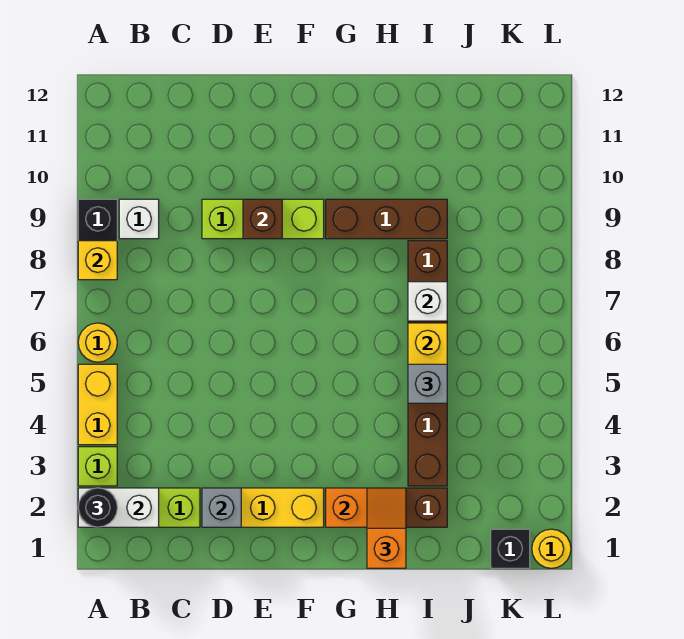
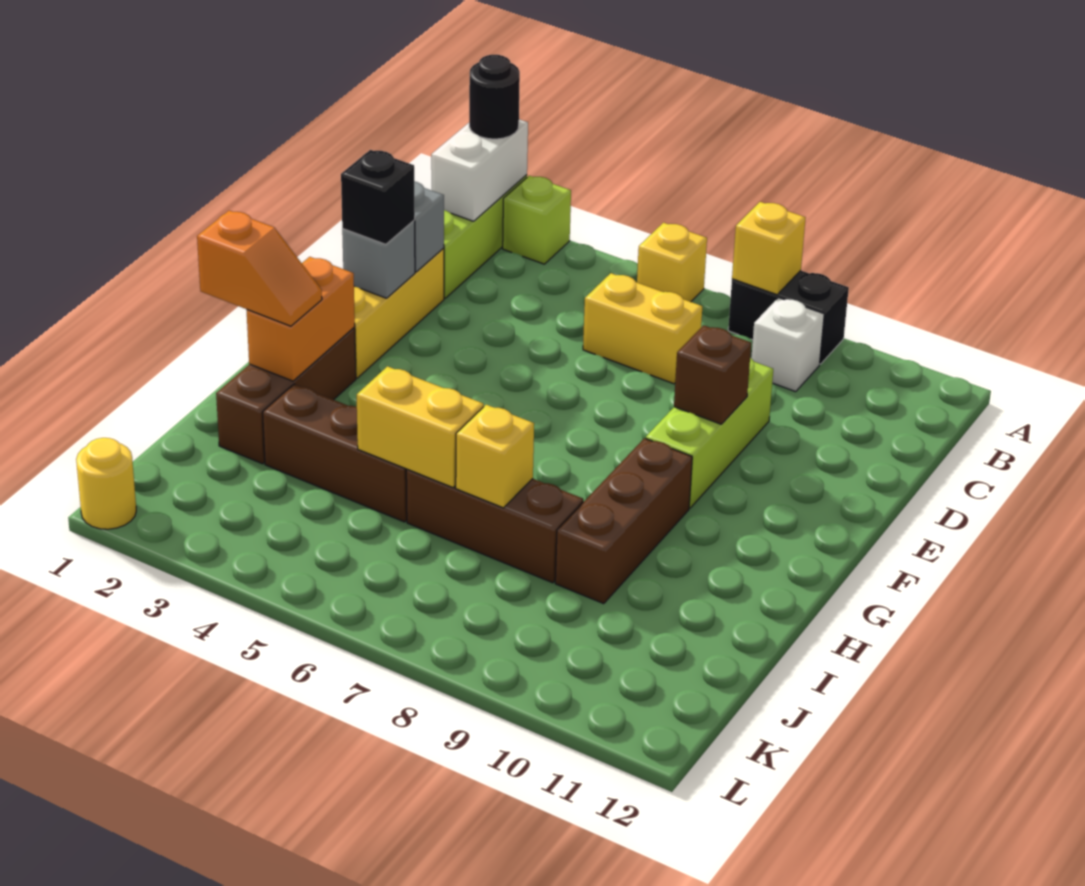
yellow brick A4:A5 level 1 -> yellow brick C6:C7 level 1
yellow round brick A6 level 1 -> yellow brick A6 level 1
grey brick I5 level 3 -> grey brick E2 level 2
white brick I7 level 2 -> yellow brick I7 level 2
black brick K1 level 1 -> black brick E2 level 3

